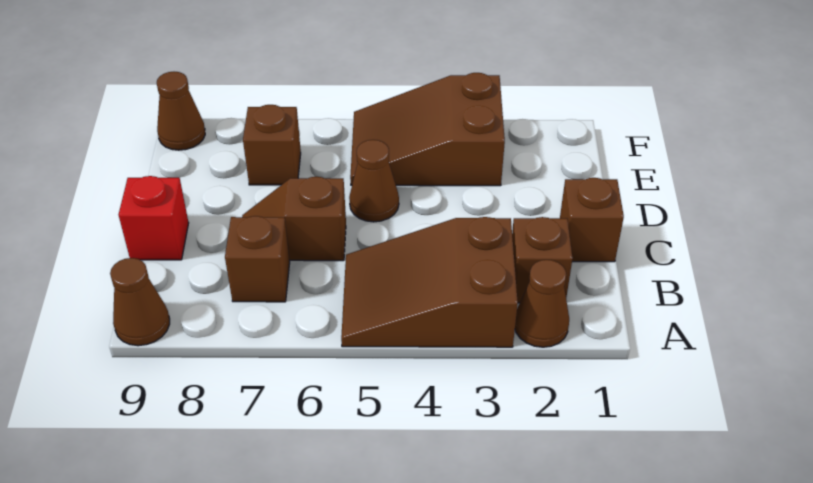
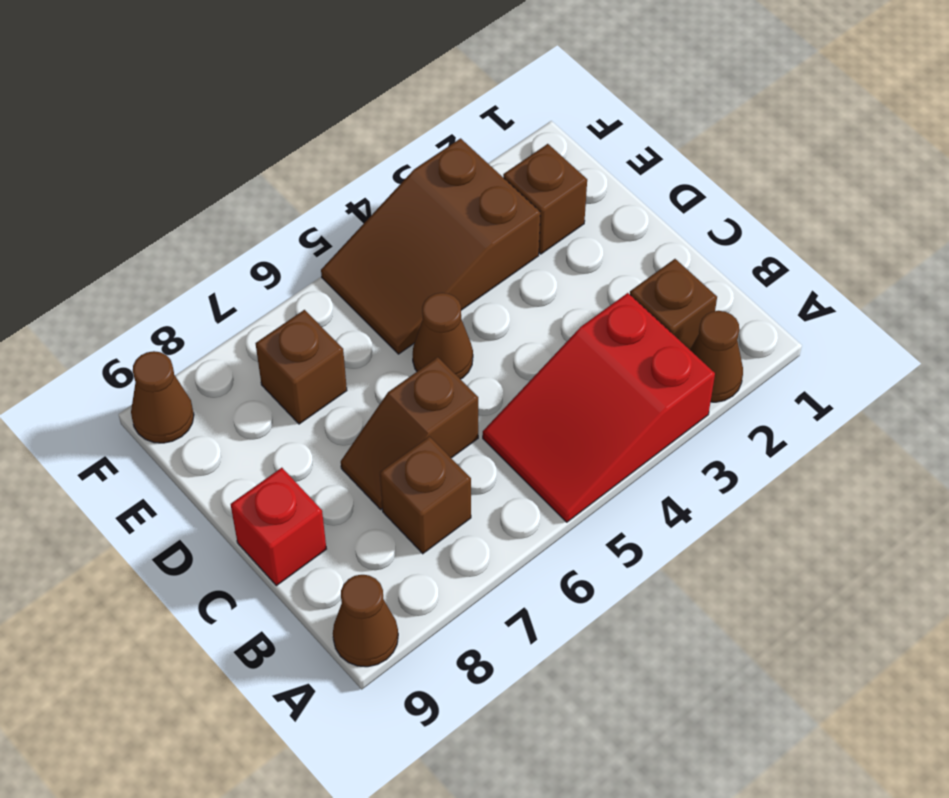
brown slope A3:B5 level 1 top 3 -> red slope A3:B5 level 1 top 3
brown brick C1 level 1 -> brown brick E2 level 1

